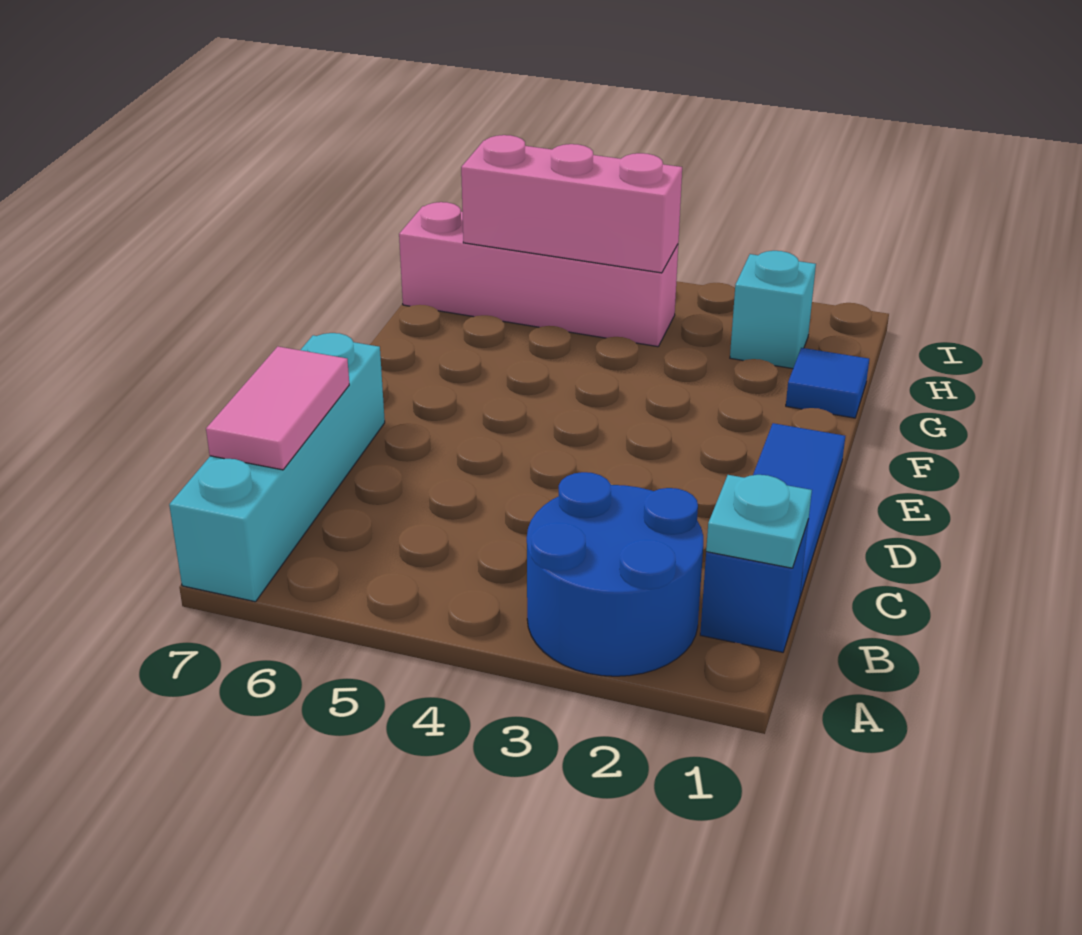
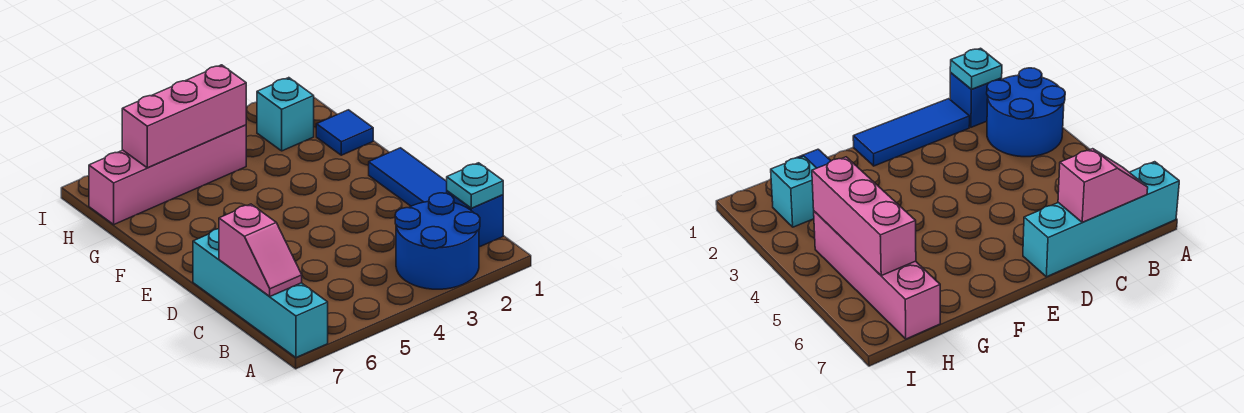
pink tile B7:C7 level 2 -> pink slope B7:C7 level 2 top C

